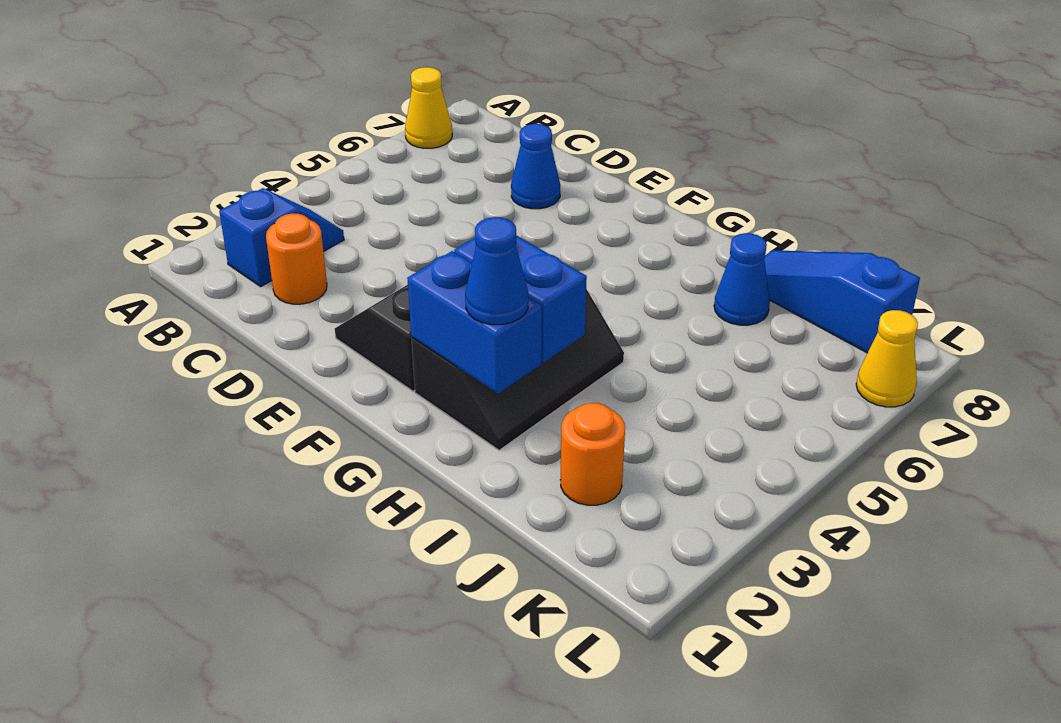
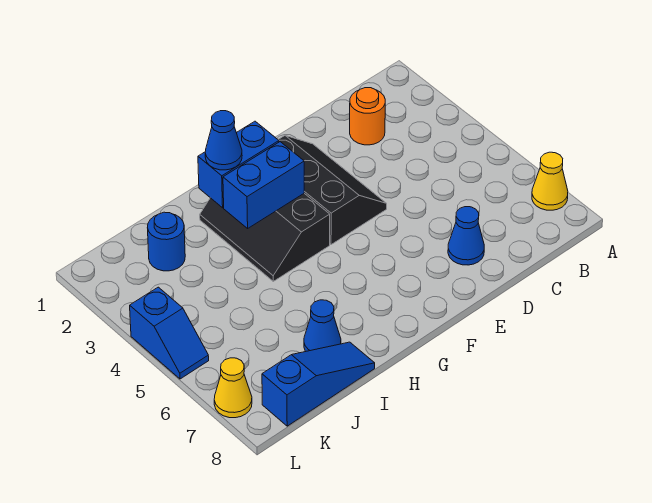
blue slope B2:B3 level 1 top 2 -> blue slope L4:L5 level 1 top 4
orange round brick J2 level 1 -> blue round brick J2 level 1

